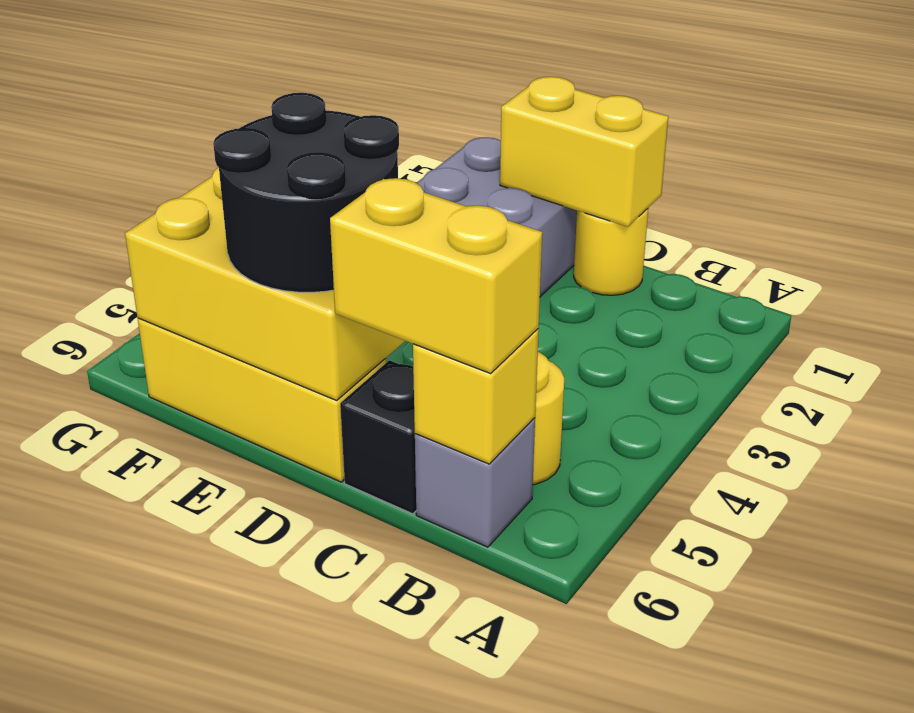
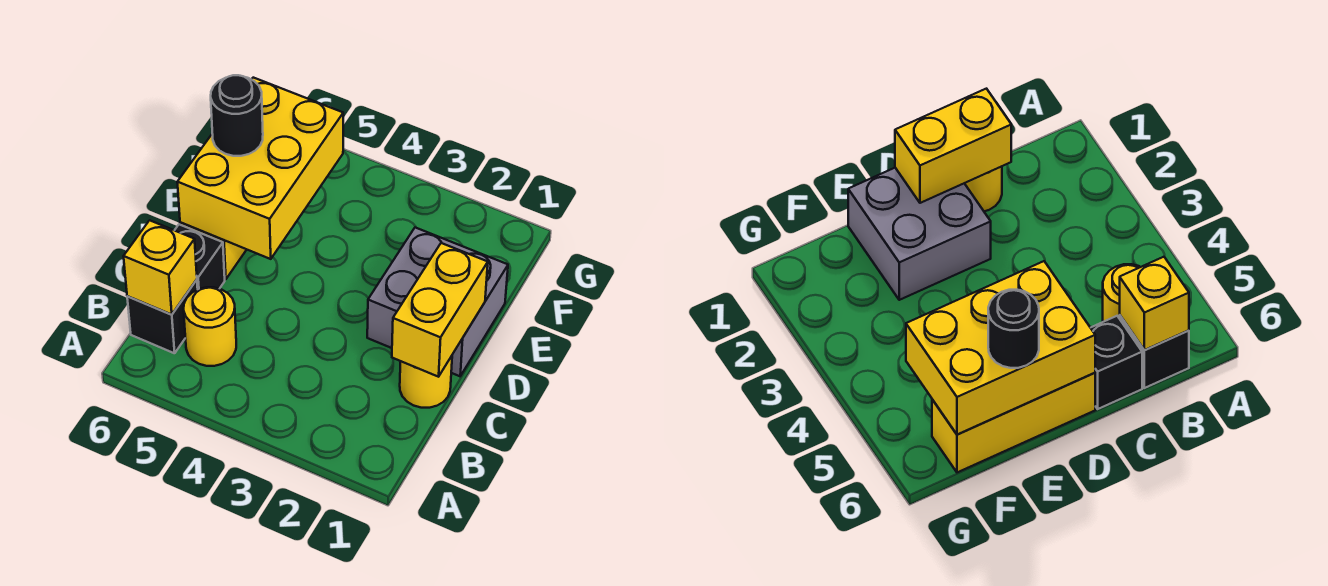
grey brick B6 level 1 -> black brick B6 level 1
yellow brick B6:C6 level 3 -> none
black round brick D5:E6 level 3 -> black round brick E6 level 3

